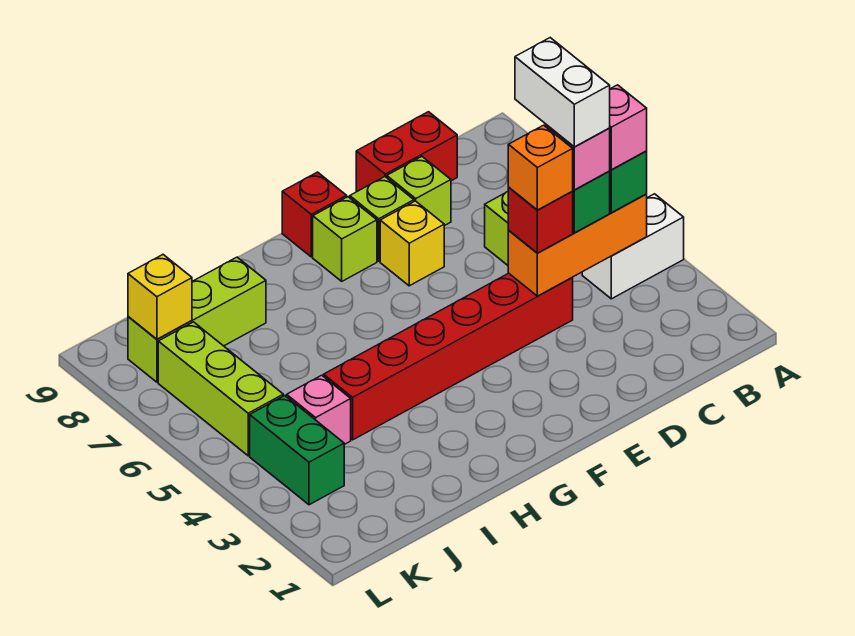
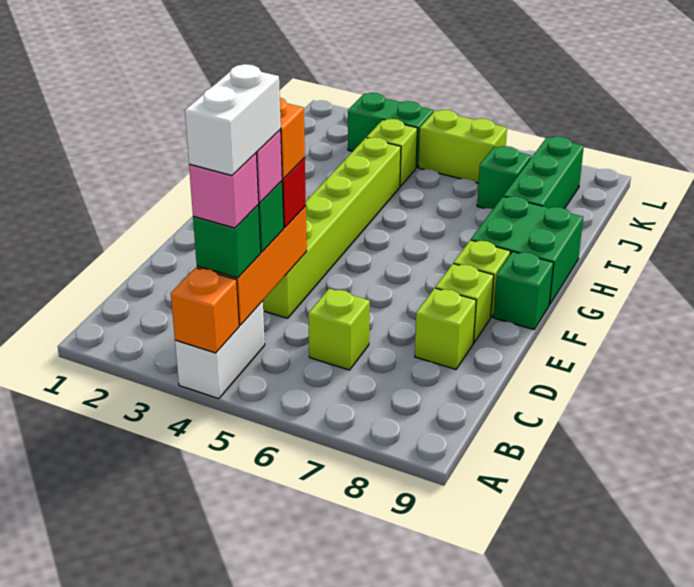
none -> orange brick A4 level 2
white brick C4:C5 level 5 -> white brick B4:C4 level 5
red brick C9:D9 level 1 -> none
red brick D4:I4 level 1 -> lime brick D4:I4 level 1
yellow brick E7 level 1 -> none
red brick F9 level 1 -> green brick F9 level 1
none -> green brick G8:H9 level 1
lime brick I8:K8 level 1 -> green brick I8:K8 level 1
pink brick J4 level 1 -> lime brick J4 level 1
none -> green brick J7 level 1
lime brick K5:K7 level 1 -> lime brick K5:K6 level 1
yellow brick K8 level 2 -> none

